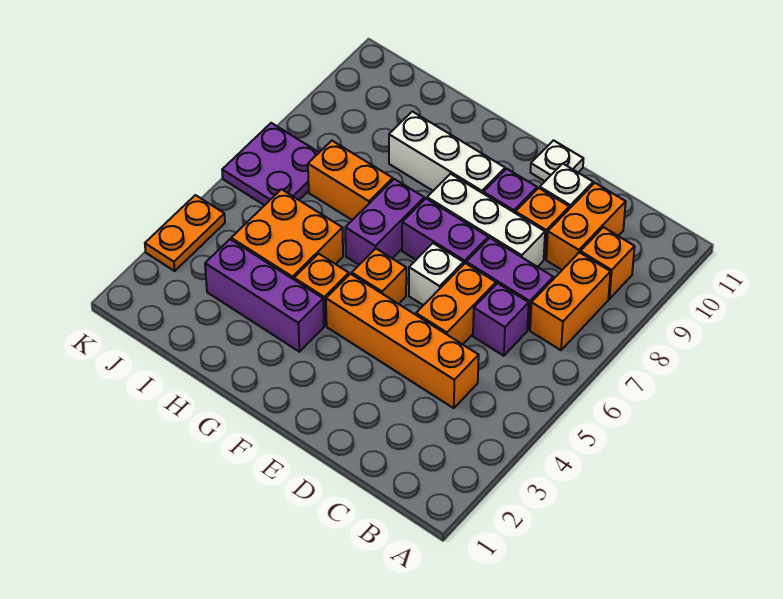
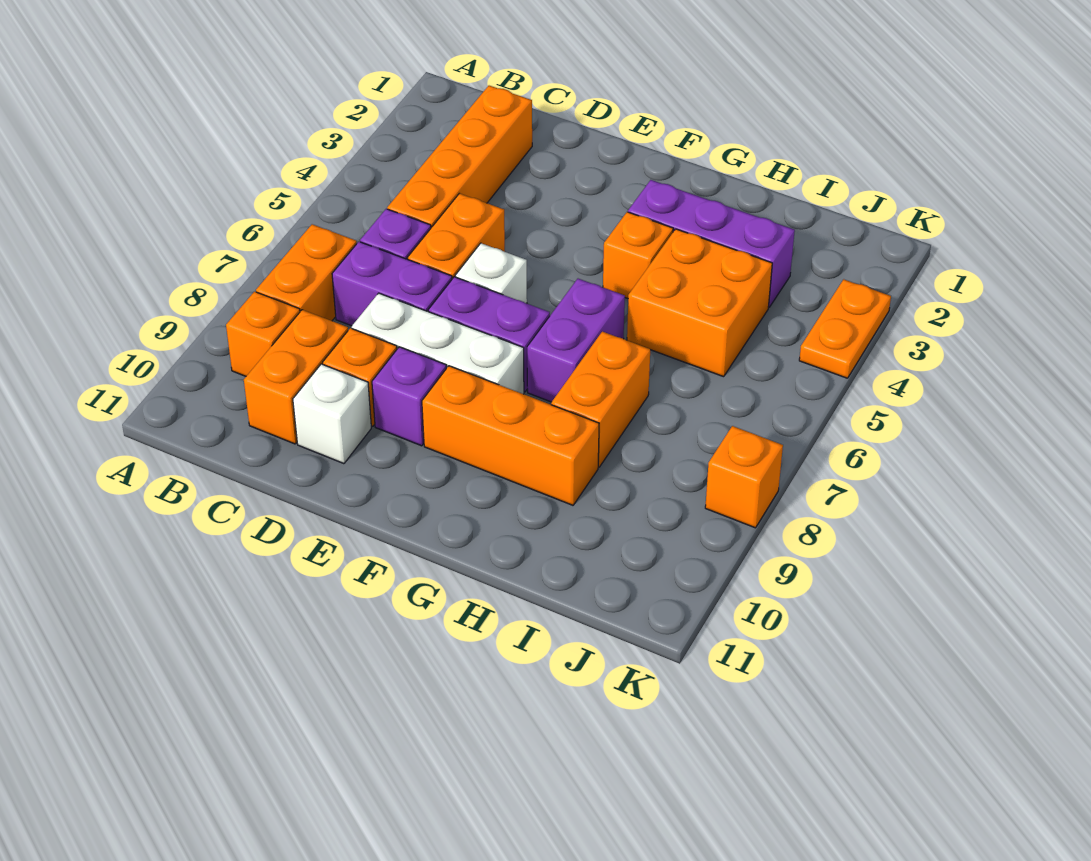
orange brick C4:F4 level 1 -> orange brick C2:C5 level 1
white plate E11 level 1 -> none
orange brick F5 level 1 -> orange brick K8 level 1
white brick F9:H9 level 1 -> orange brick F9:H9 level 1
orange brick H7:I7 level 1 -> orange brick H7:H8 level 1
purple plate J6:K7 level 1 -> none

